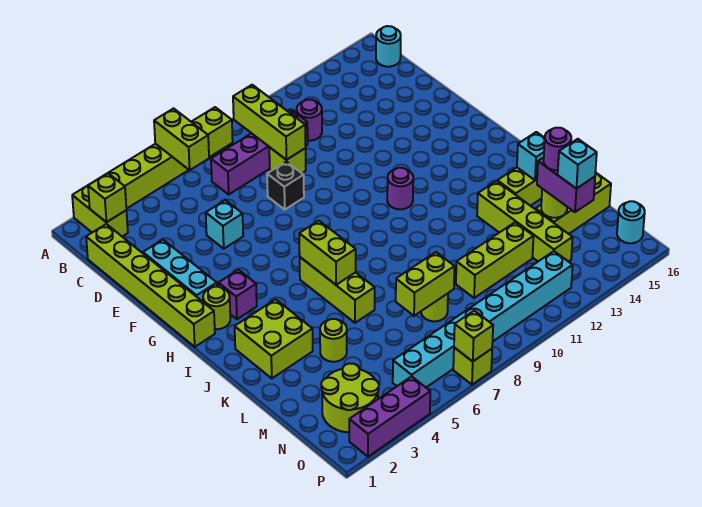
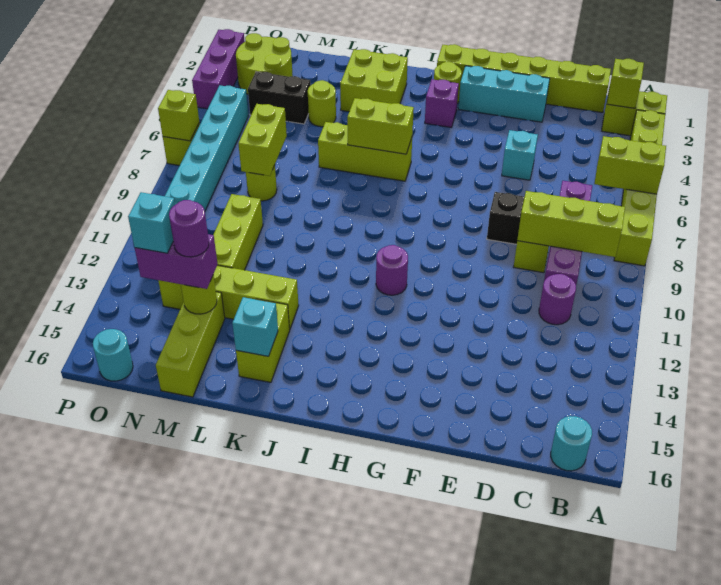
none -> black brick M4:N4 level 1

